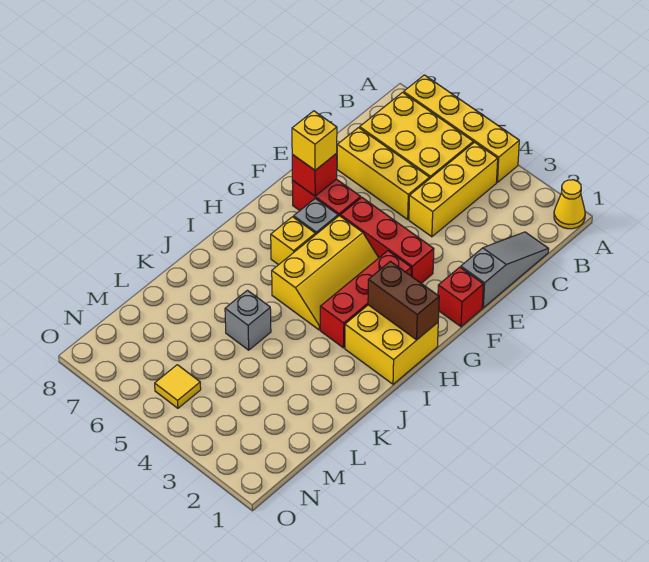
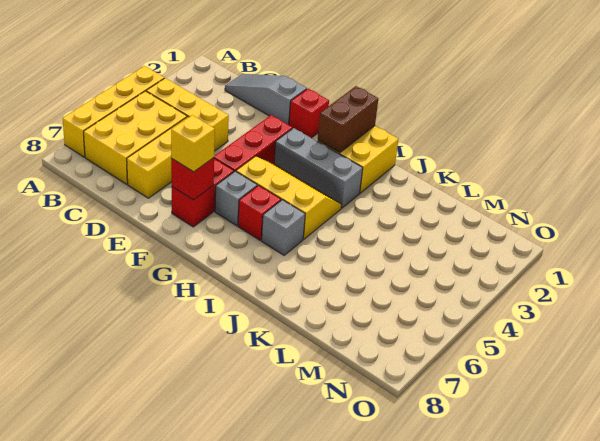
yellow cone A1 level 1 -> none
red brick G3:I3 level 1 -> grey brick G3:I3 level 1
yellow brick H6 level 1 -> red brick H6 level 1
grey brick K5 level 1 -> grey brick I6 level 1
yellow tile N5 level 1 -> none

